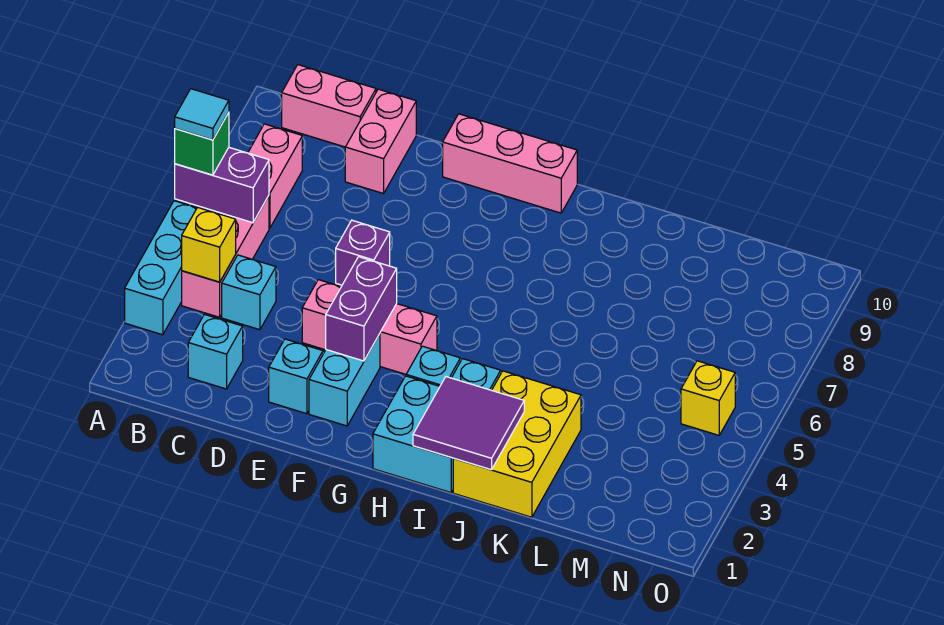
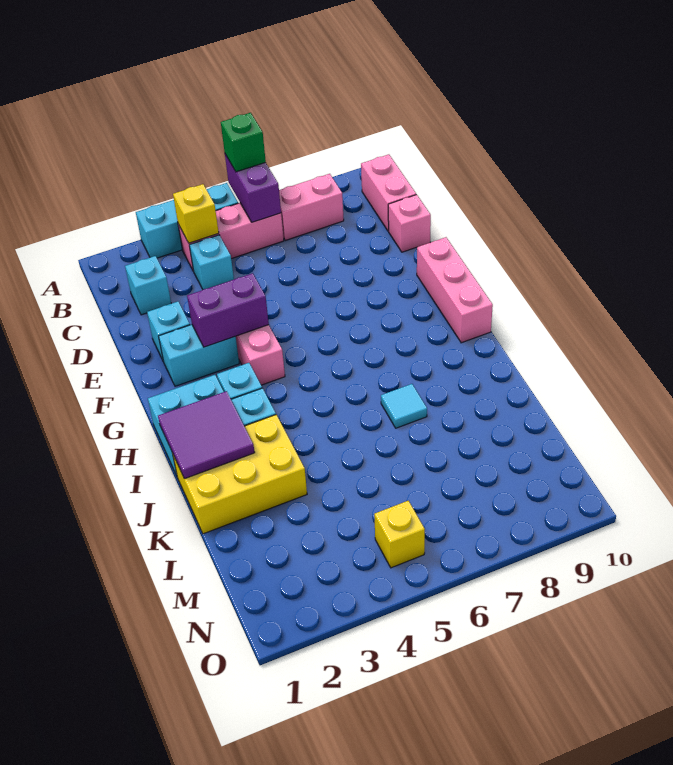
cyan tile A6 level 4 -> cyan tile J7 level 1
pink brick D9:D10 level 1 -> pink brick D10 level 1
purple brick E6 level 1 -> none

